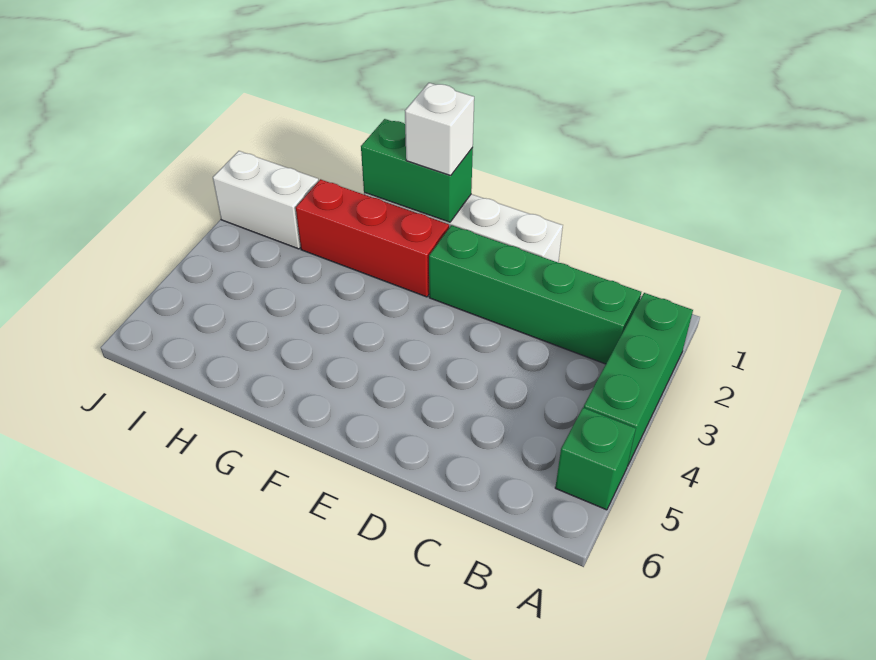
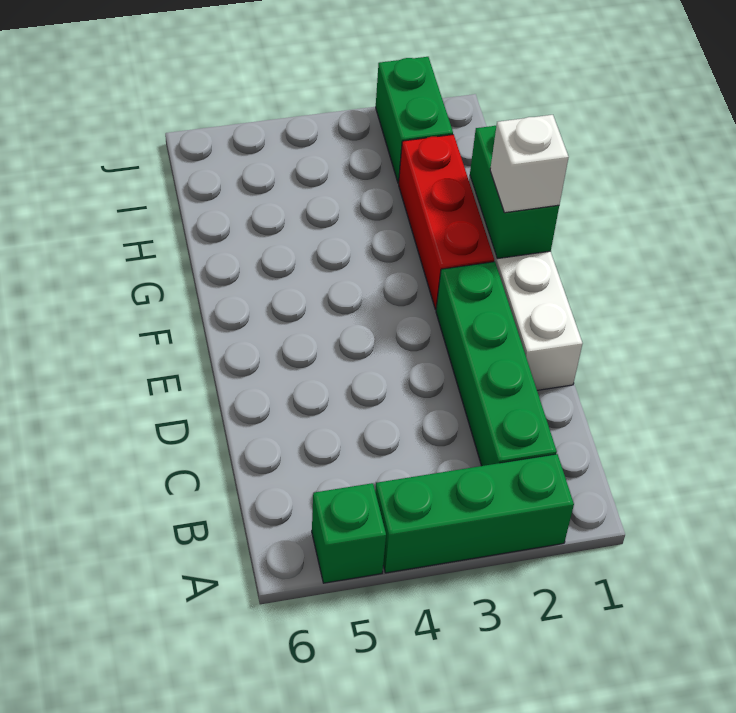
white brick I2:J2 level 1 -> green brick I2:J2 level 1

